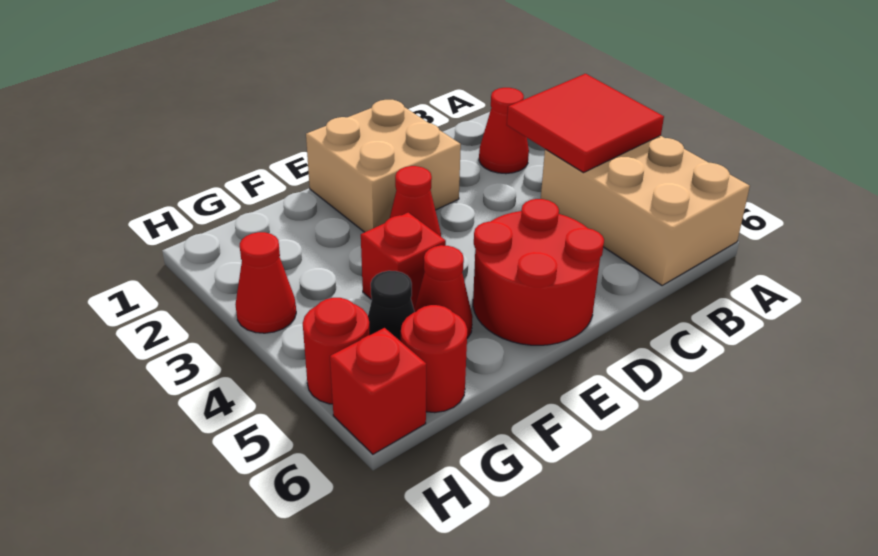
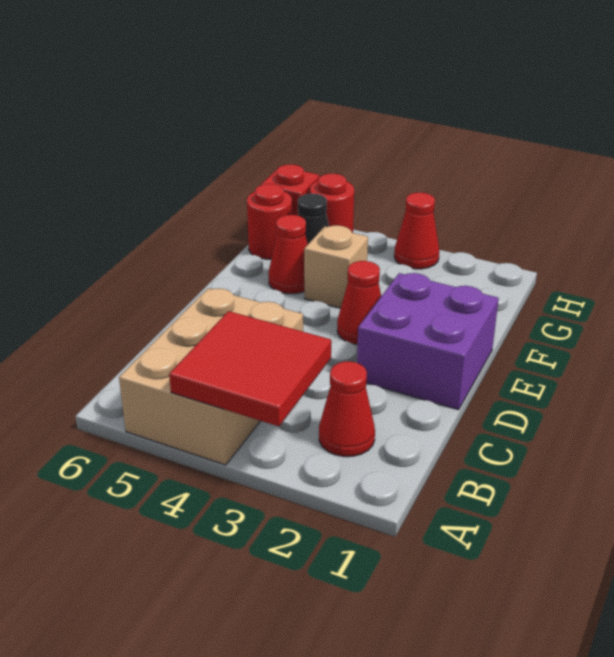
tan brick A4:B6 level 1 -> tan brick A4:C5 level 1
tan brick D1:E2 level 1 -> purple brick D1:E2 level 1
red round brick D5:E6 level 1 -> none
red brick F4 level 1 -> tan brick F4 level 1

